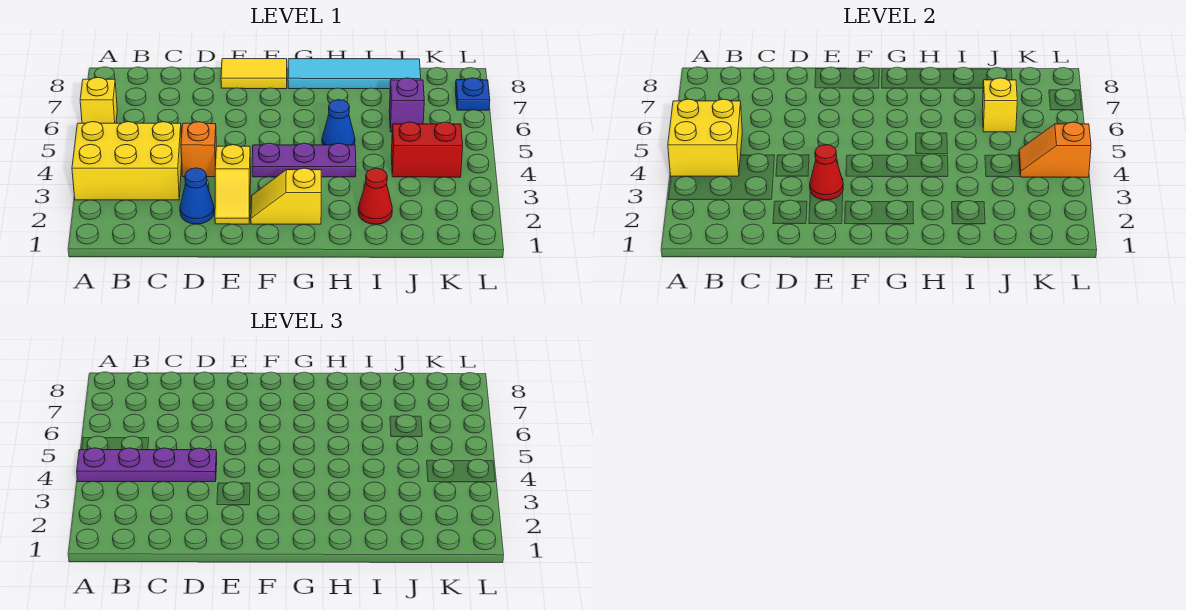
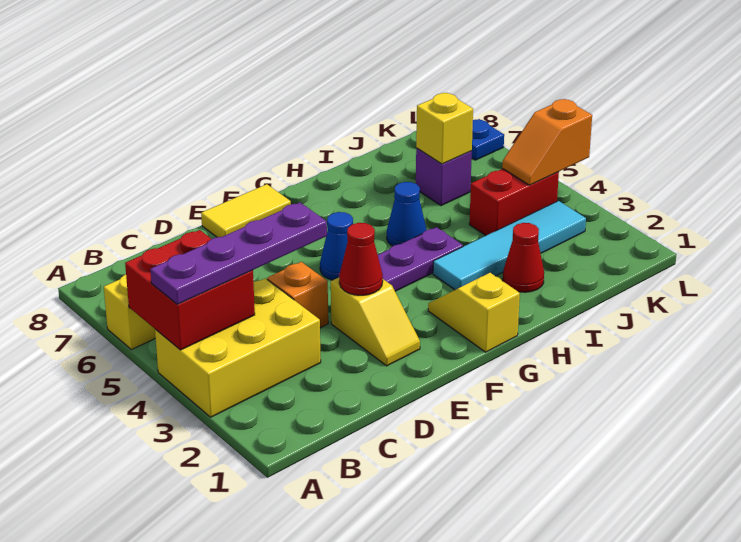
yellow brick A4:B5 level 2 -> red brick A4:B5 level 2
blue cone D2 level 1 -> blue cone F5 level 1
yellow slope F2:G2 level 1 top G -> yellow slope G1:G2 level 1 top 1
cyan tile G8:J8 level 1 -> cyan tile H3:K3 level 1

